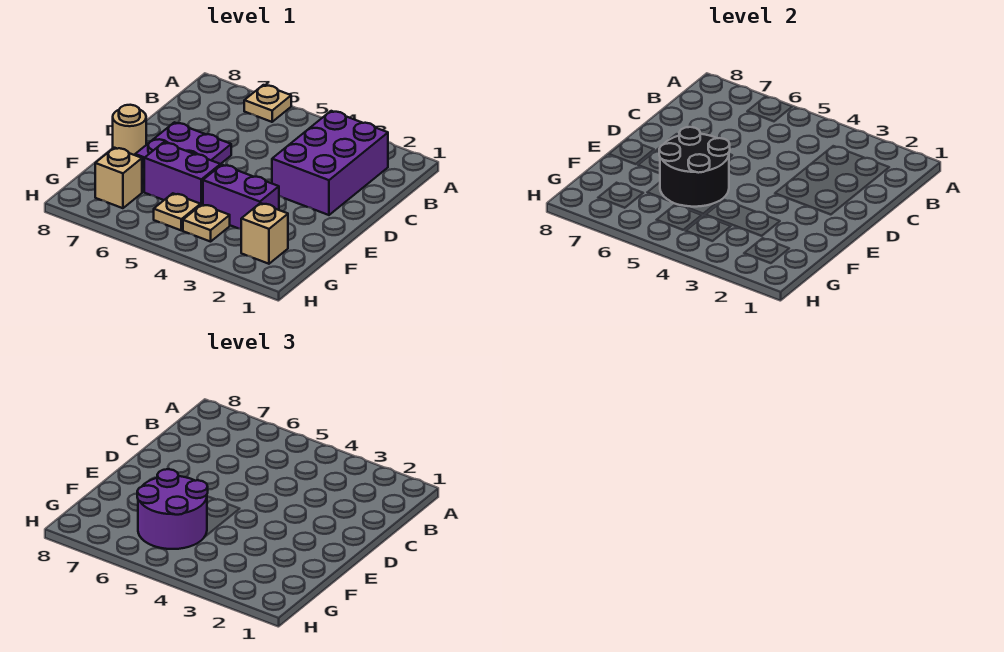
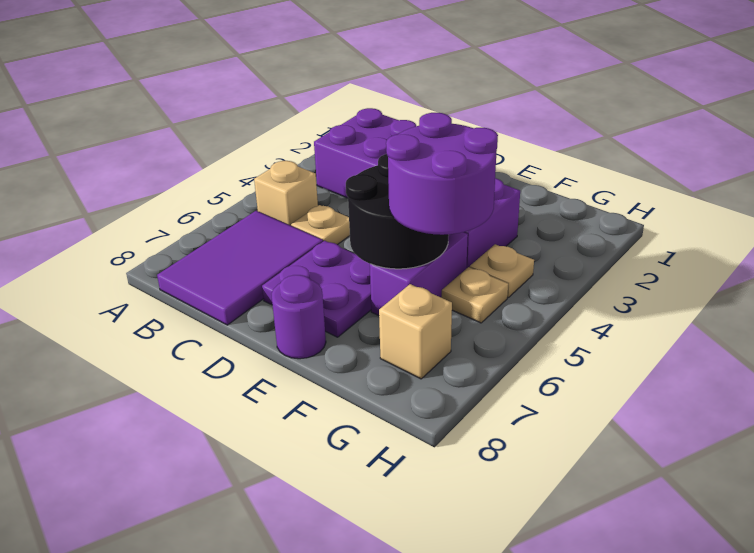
tan plate A6 level 1 -> tan plate C5 level 1
none -> purple tile B6:C8 level 1
tan round brick E8 level 1 -> purple round brick E8 level 1
tan brick G2 level 1 -> tan brick B5 level 1

